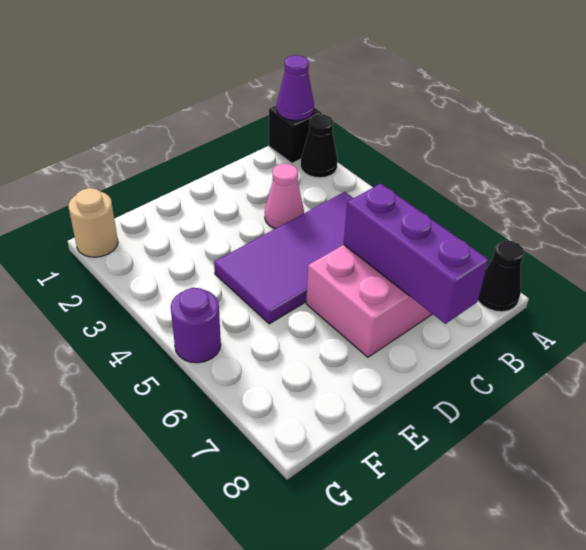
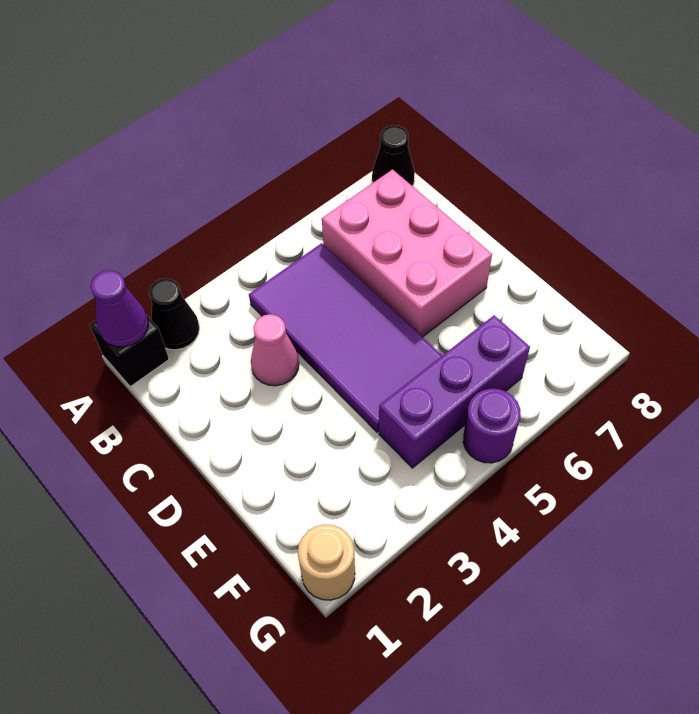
purple brick C6:C8 level 2 -> purple brick F4:F6 level 1

